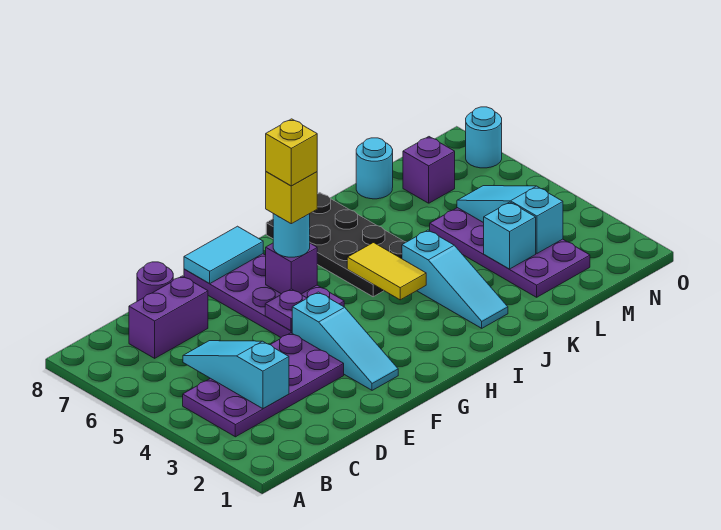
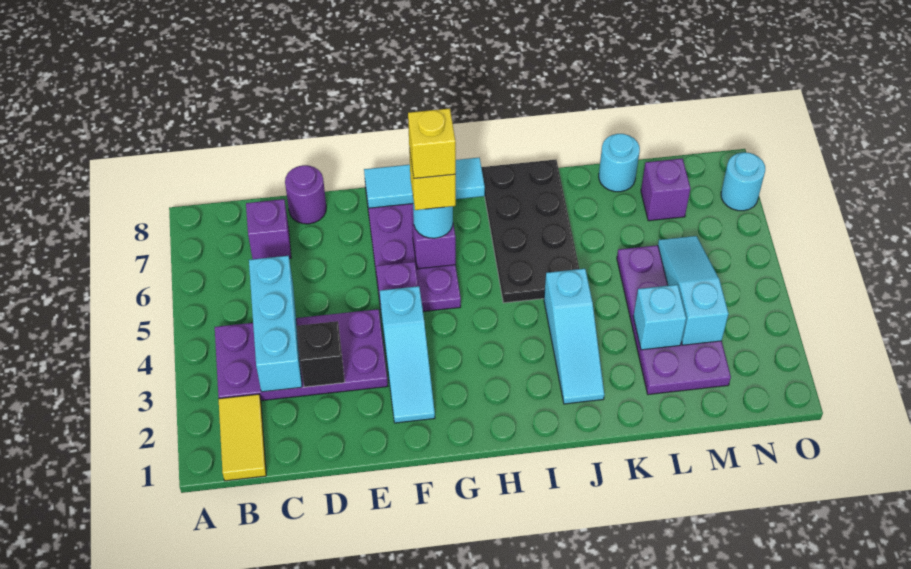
cyan slope C3:C5 level 2 top 3 -> cyan brick C3:C5 level 2
purple brick C7:D7 level 1 -> purple brick C7 level 1
none -> black brick D3 level 2
cyan tile F8:G8 level 2 -> cyan tile F8:H8 level 2
yellow tile I4:I5 level 2 -> yellow tile B1:B2 level 1

